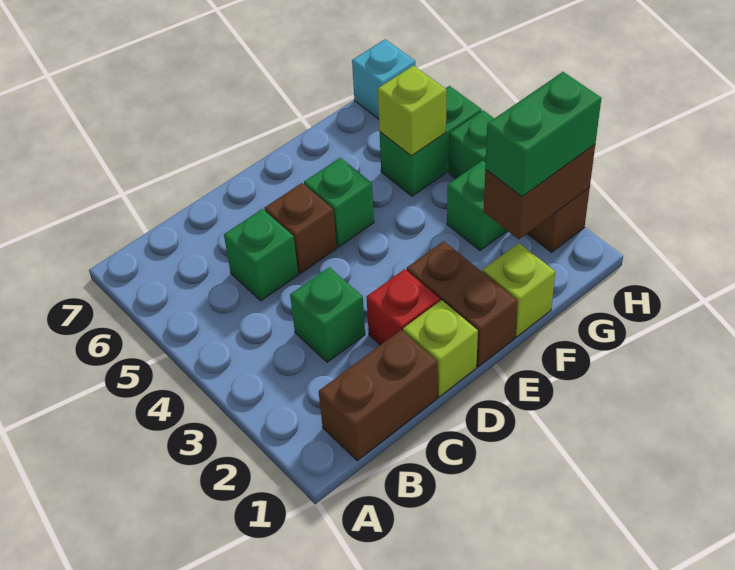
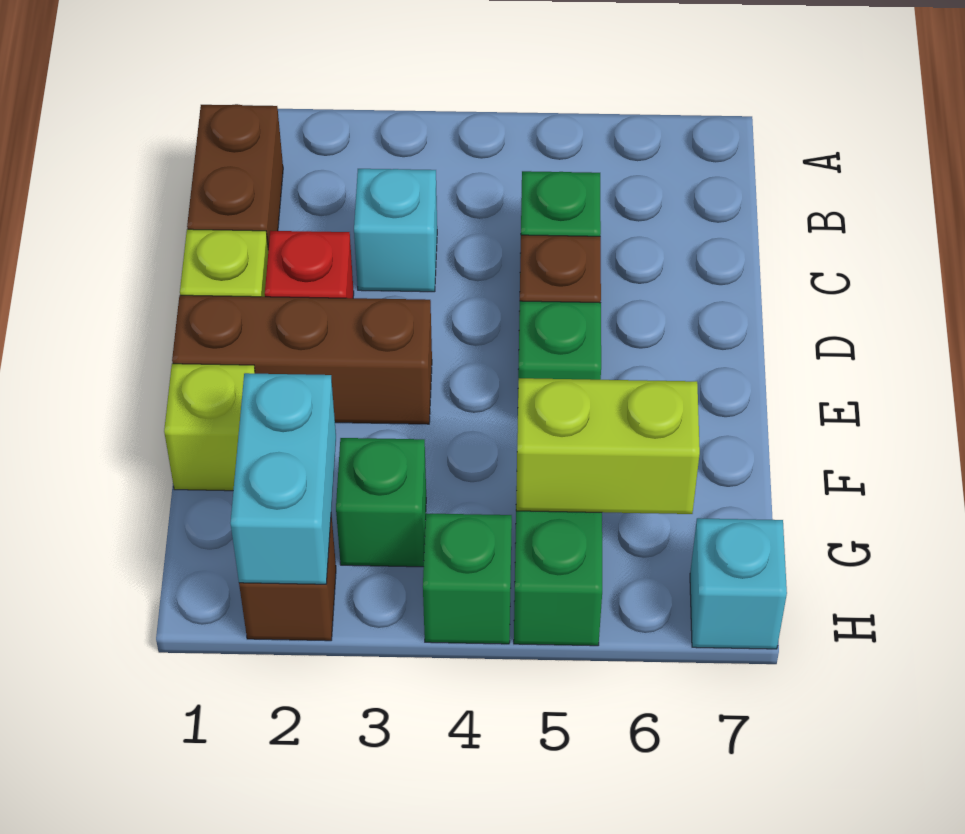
green brick C3 level 1 -> cyan brick C3 level 1
brown brick E1:E2 level 1 -> brown brick E1:E3 level 1
brown brick G2:H2 level 2 -> cyan brick G2:H2 level 2
green brick G2:H2 level 3 -> none
lime brick G5 level 2 -> lime brick G5:G6 level 2

